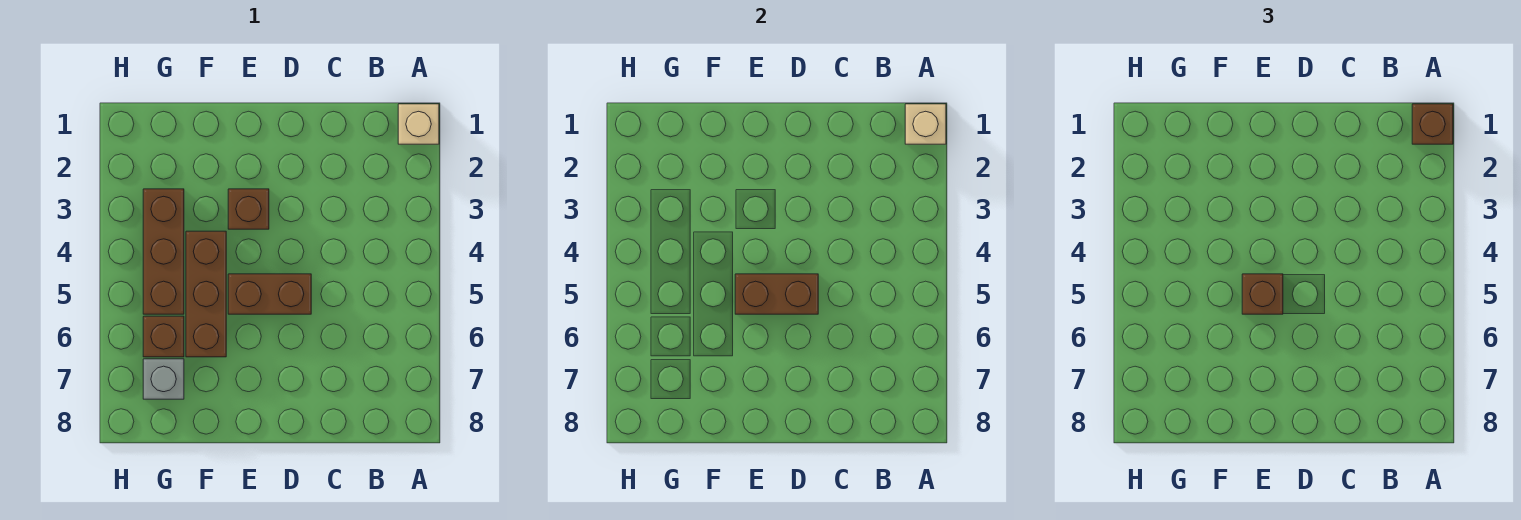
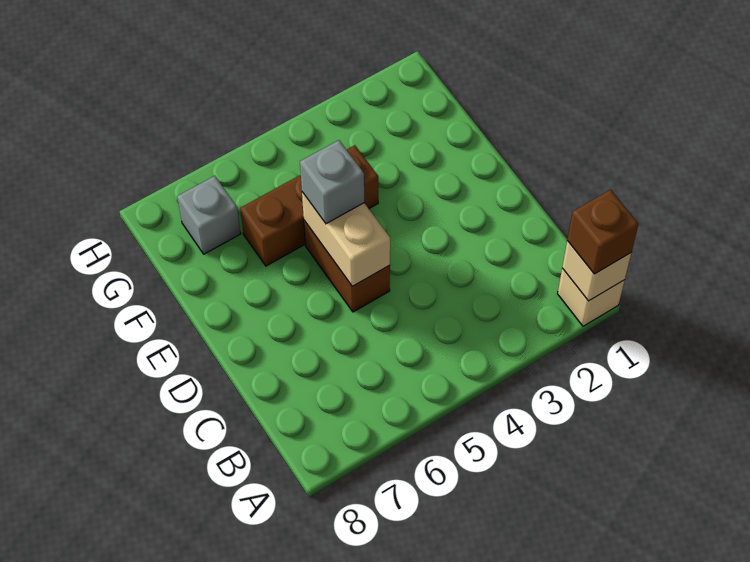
brown brick D5:E5 level 2 -> tan brick D5:E5 level 2
brown brick E3 level 1 -> none
brown brick E5 level 3 -> grey brick E5 level 3
brown brick G3:G5 level 1 -> none
brown brick G6 level 1 -> none

